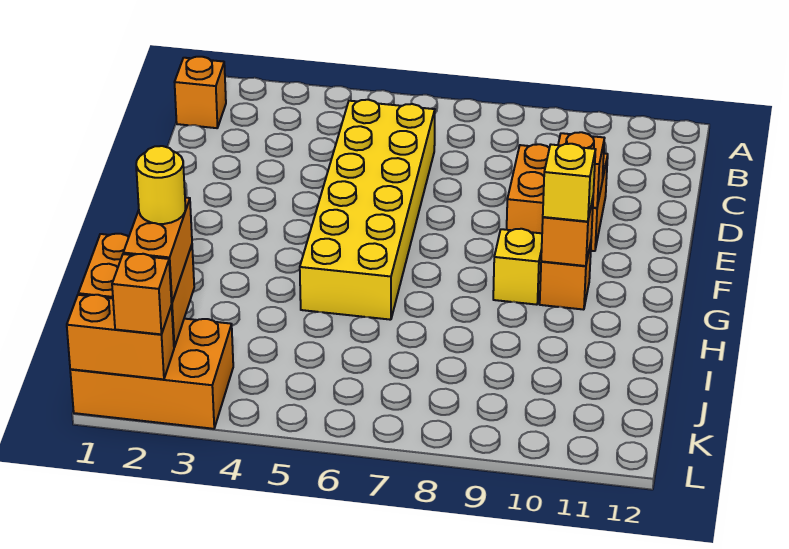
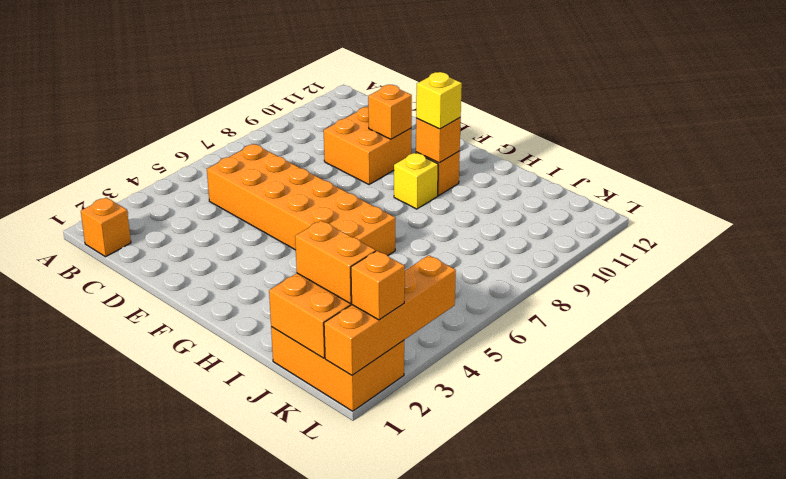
yellow brick C5:H6 level 1 -> orange brick C5:H6 level 1
yellow round brick J2 level 4 -> none
orange brick K1:L3 level 1 -> orange brick J1:L2 level 1
orange brick L1:L2 level 2 -> orange brick L1:L4 level 2

